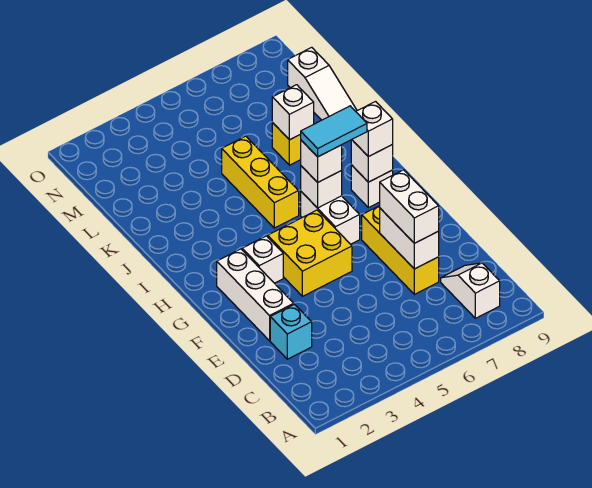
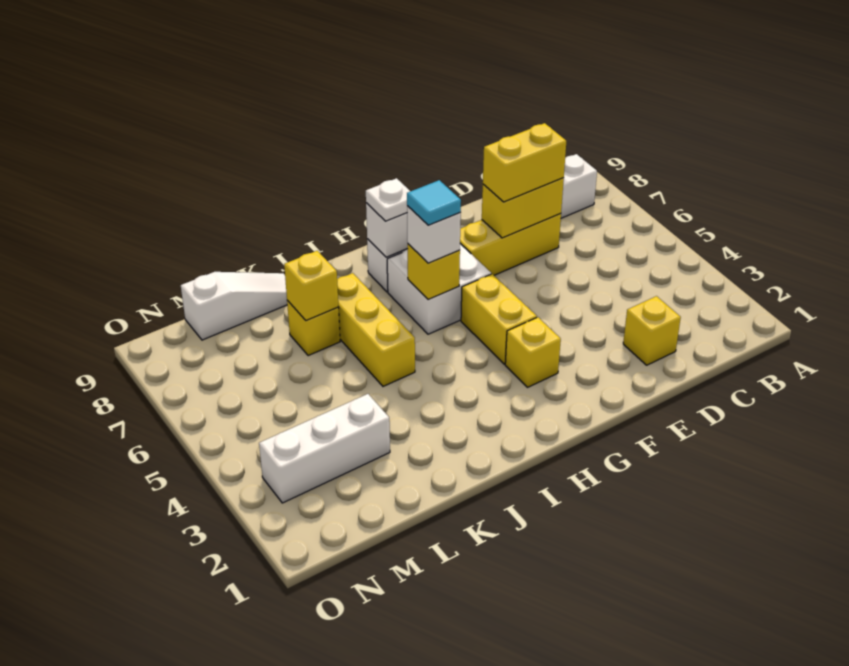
cyan brick D2 level 1 -> yellow brick D2 level 1
white brick D7:E7 level 2 -> yellow brick D7:E7 level 2
white brick D7:E7 level 3 -> yellow brick D7:E7 level 3
white brick E2:G2 level 1 -> white brick L3:N3 level 1
yellow brick F4:G5 level 1 -> yellow brick G4:G5 level 1
white brick G3 level 1 -> yellow brick G3 level 1
white brick G6:H6 level 1 -> white brick G6:H7 level 1
white brick H6 level 2 -> yellow brick H6 level 2
cyan tile H6:H7 level 4 -> cyan tile H6 level 4
white brick H8 level 3 -> white plate H8 level 3
yellow brick I5:K5 level 1 -> yellow brick J5:J7 level 1
white brick K7 level 2 -> yellow brick K7 level 2

